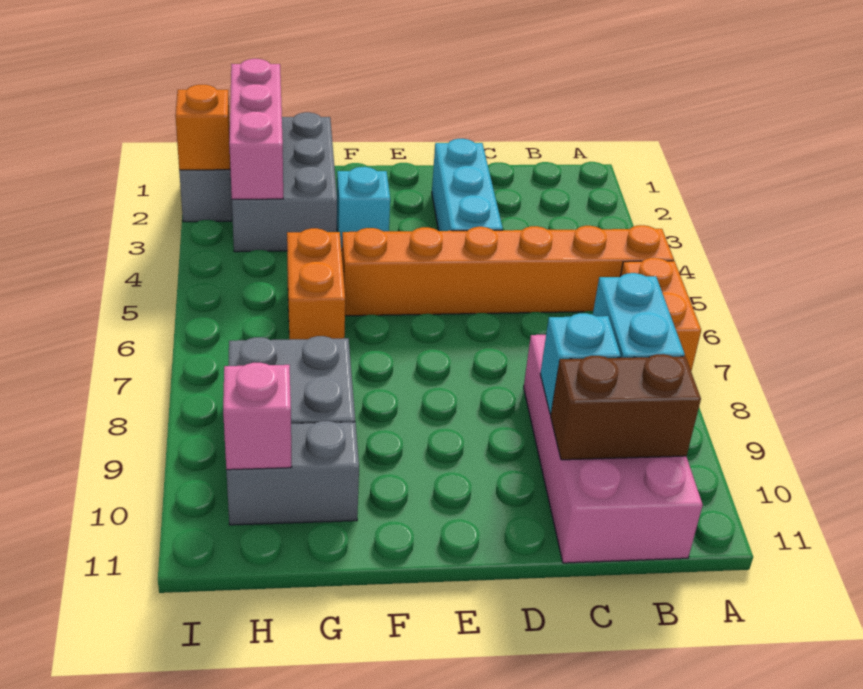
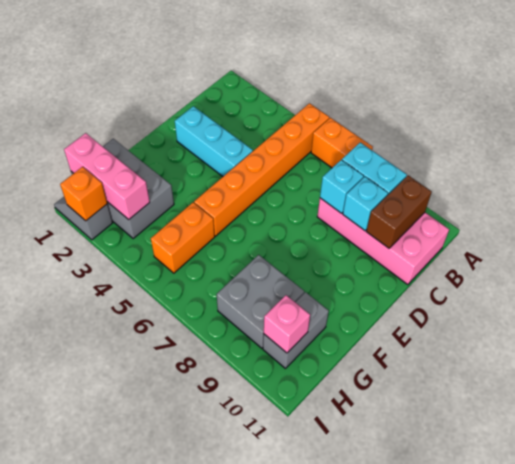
cyan brick F3 level 1 -> cyan brick C8 level 2
orange brick G5:G6 level 1 -> orange brick G5:H5 level 1

